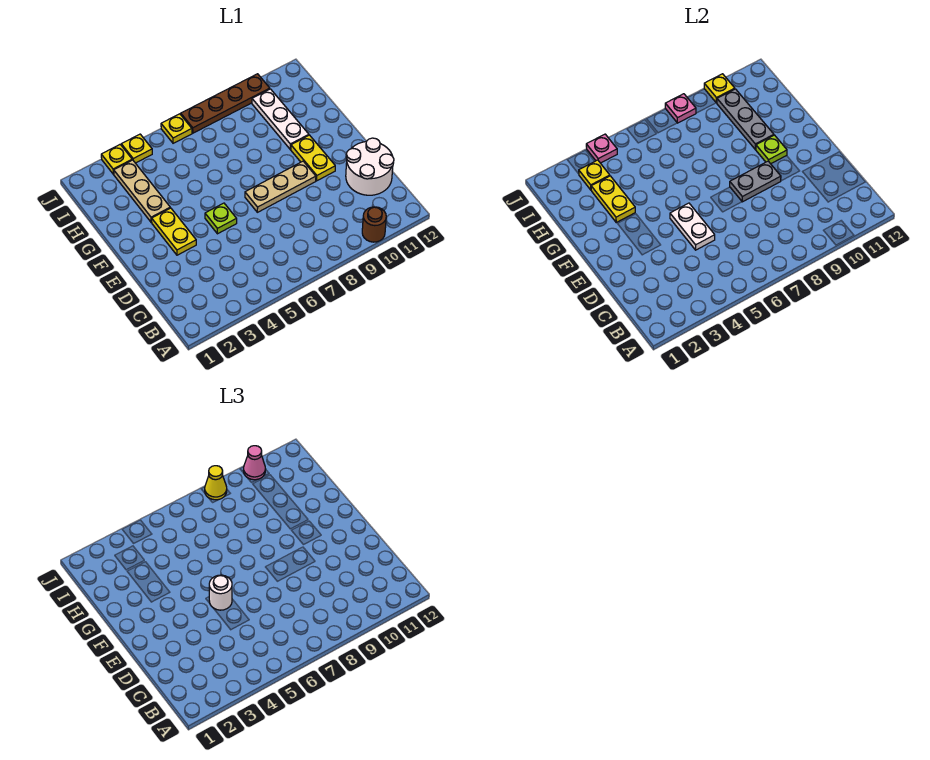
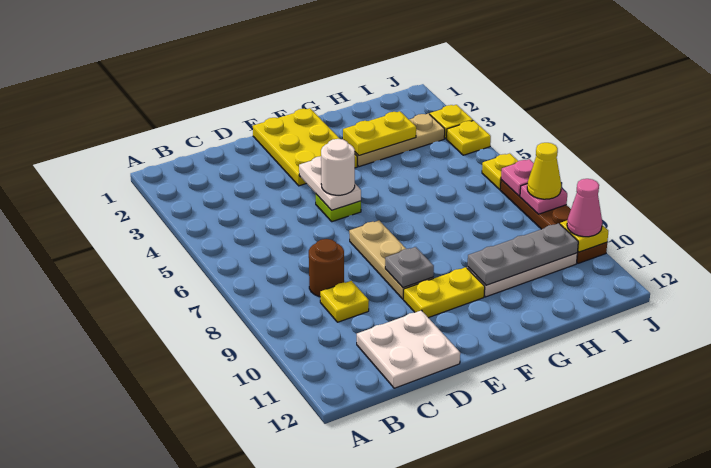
brown round brick A10 level 1 -> brown round brick C8 level 1
white round brick C11:D12 level 1 -> white plate C11:D12 level 1
white plate D5:E5 level 2 -> white plate E4:E5 level 2
yellow plate E3:F3 level 1 -> yellow plate E1:F3 level 1
grey plate E8:E9 level 2 -> grey plate E9 level 2
lime plate F10 level 2 -> none
yellow plate I3 level 2 -> yellow plate C9 level 1
pink plate J4 level 2 -> pink plate J7 level 2

